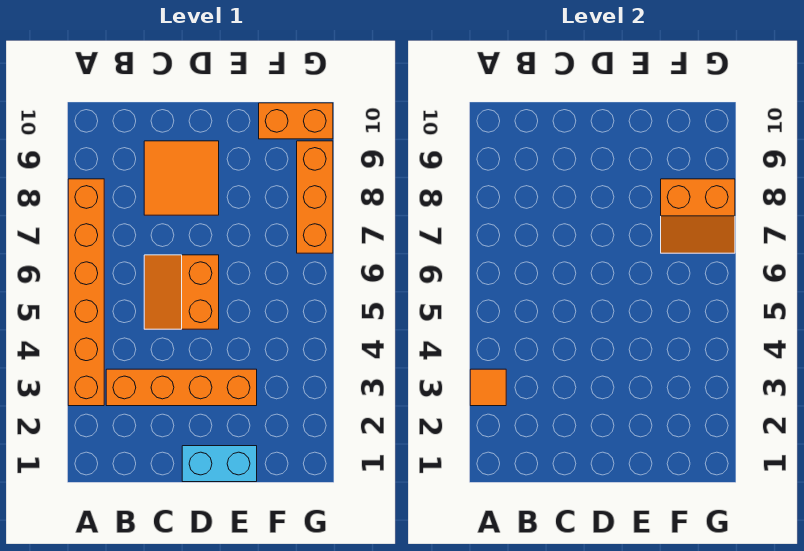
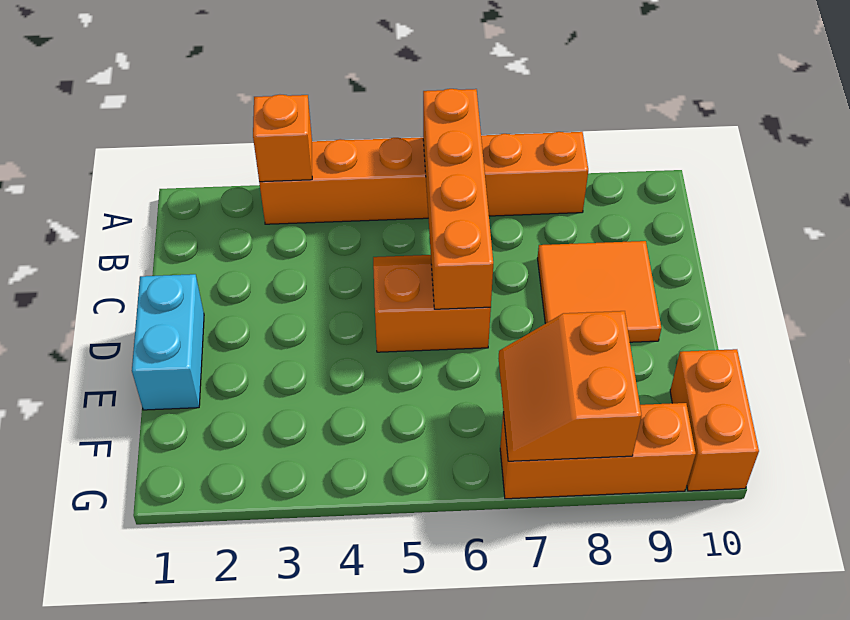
orange tile A3 level 2 -> orange brick A3 level 2
orange brick B3:E3 level 1 -> orange brick A6:D6 level 2

